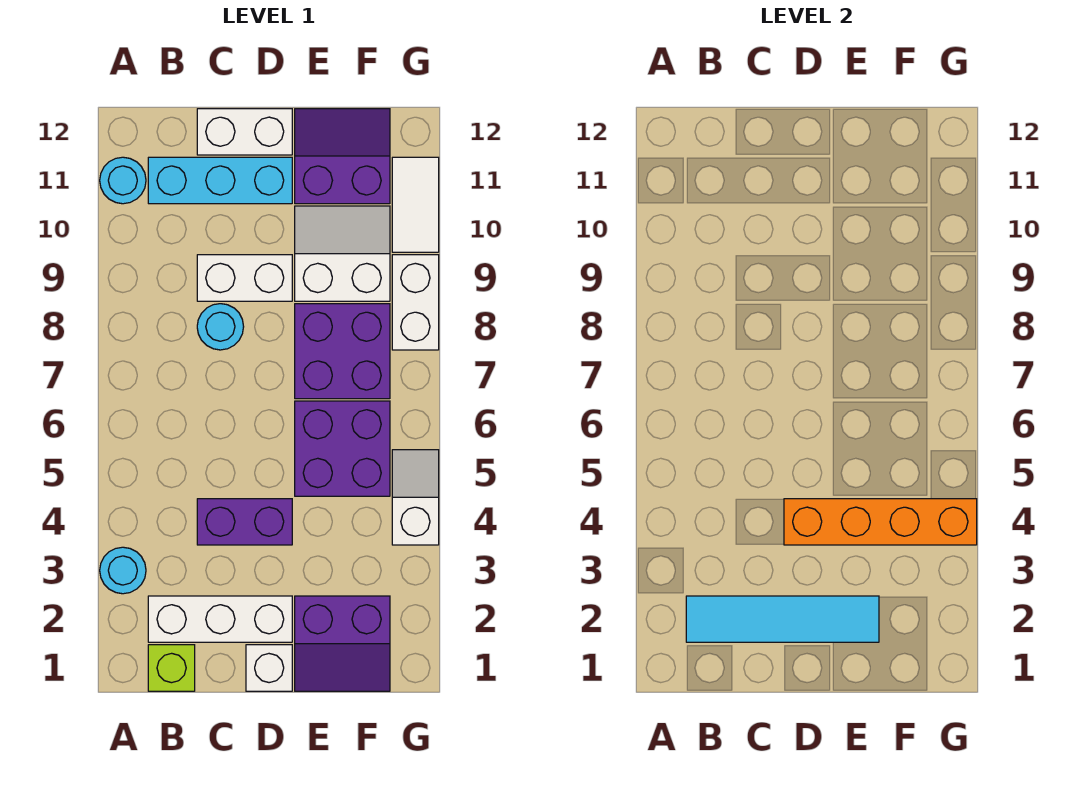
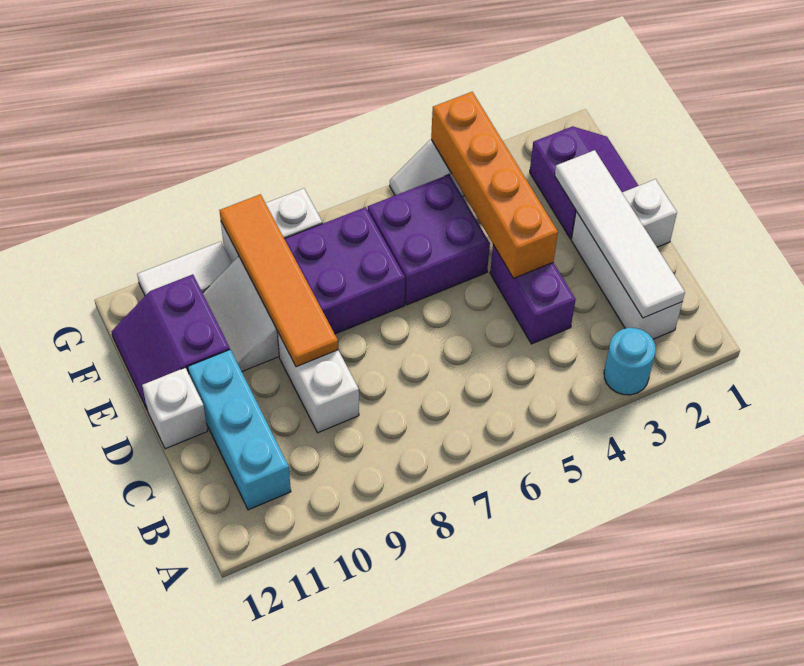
cyan round brick A11 level 1 -> none
lime brick B1 level 1 -> none
cyan tile B2:E2 level 2 -> white tile B2:E2 level 2
cyan round brick C8 level 1 -> none
white brick C12:D12 level 1 -> white brick D12 level 1
none -> orange tile D9:G9 level 2

